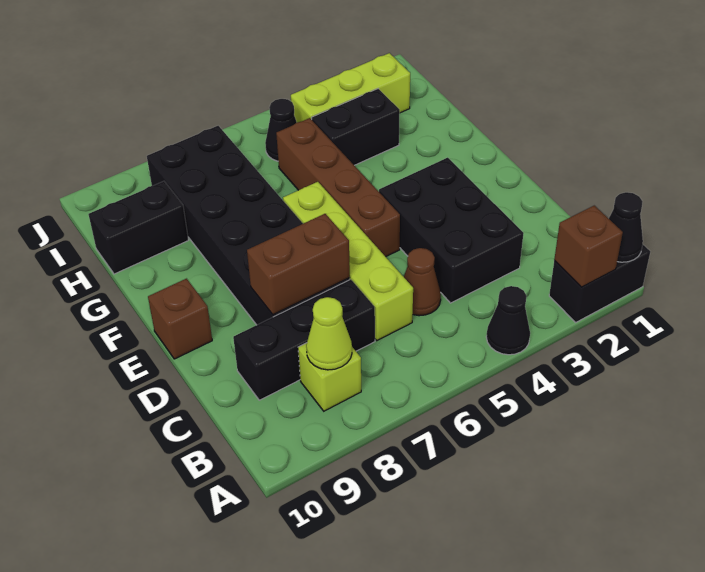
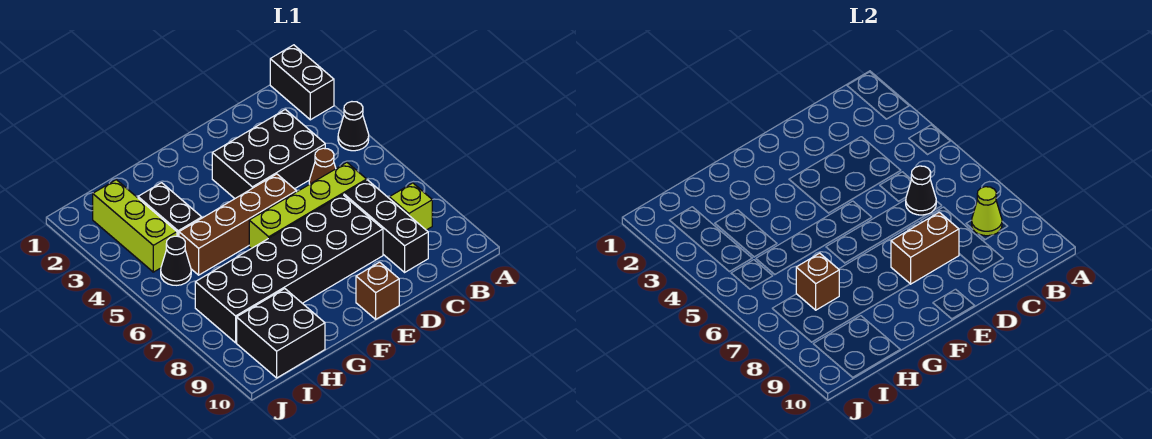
black cone A1 level 2 -> black cone C6 level 2
brown brick A2 level 2 -> brown brick H7 level 2
brown brick D7:D8 level 2 -> brown brick D8:E8 level 2
black brick H9:H10 level 1 -> black brick H9:I10 level 1

